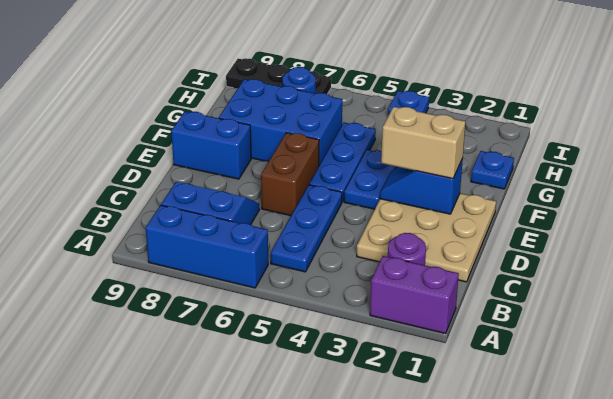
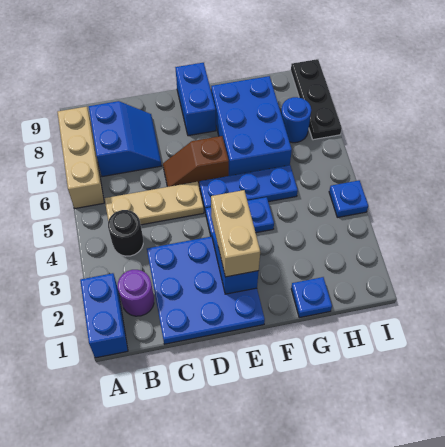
purple brick A1:A2 level 1 -> blue brick A1:A2 level 1
blue brick A6:A8 level 1 -> tan brick A6:A8 level 1
none -> black round brick B4 level 1
blue plate B5:D5 level 1 -> tan plate B5:D5 level 1
tan plate C1:E3 level 1 -> blue plate C1:E3 level 1
brown brick D6:E6 level 1 -> brown slope D6:E6 level 1 top E

